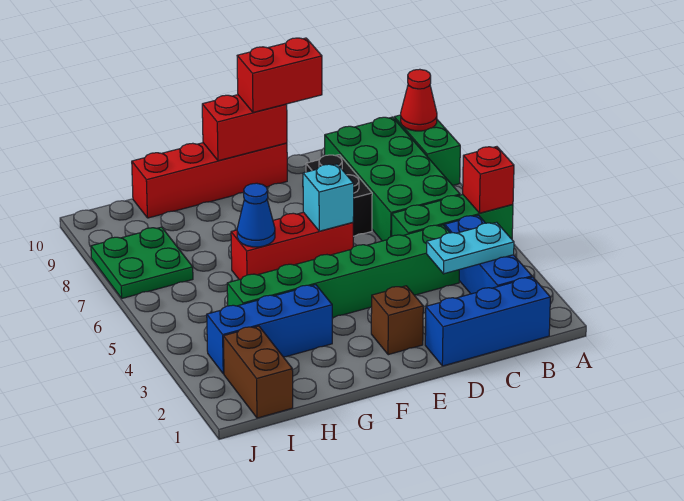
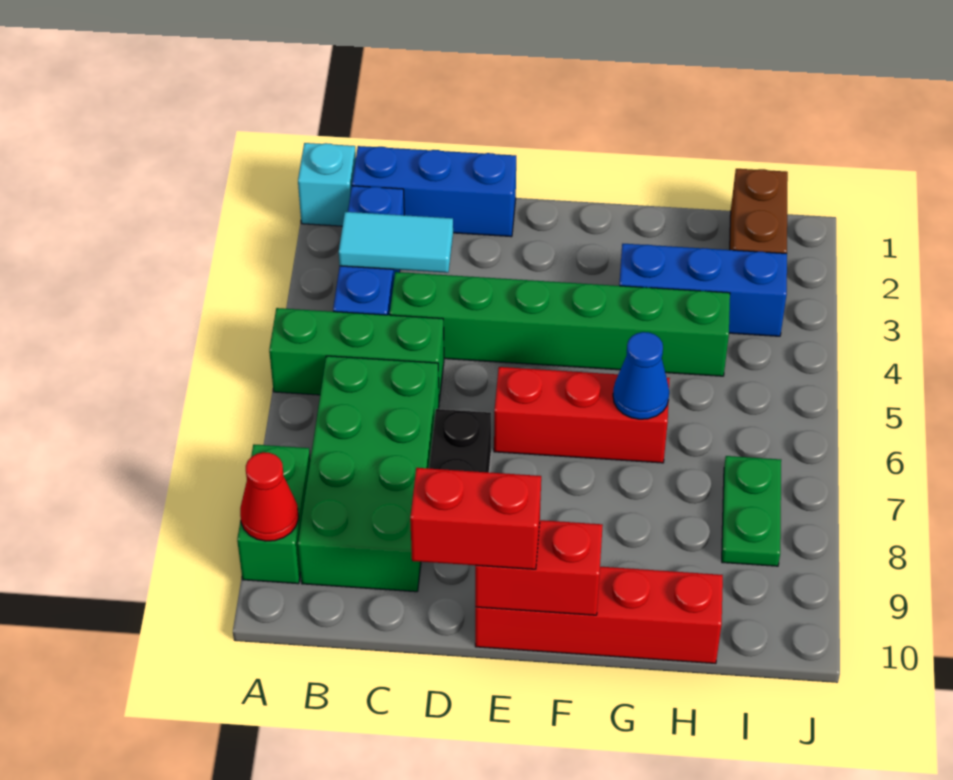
red brick A5 level 2 -> none
cyan plate B3:C3 level 2 -> cyan tile B3:C3 level 2
brown brick E2 level 1 -> none
cyan brick E6 level 2 -> cyan brick A1 level 1
green plate I7:J8 level 1 -> green plate I7:I8 level 1

